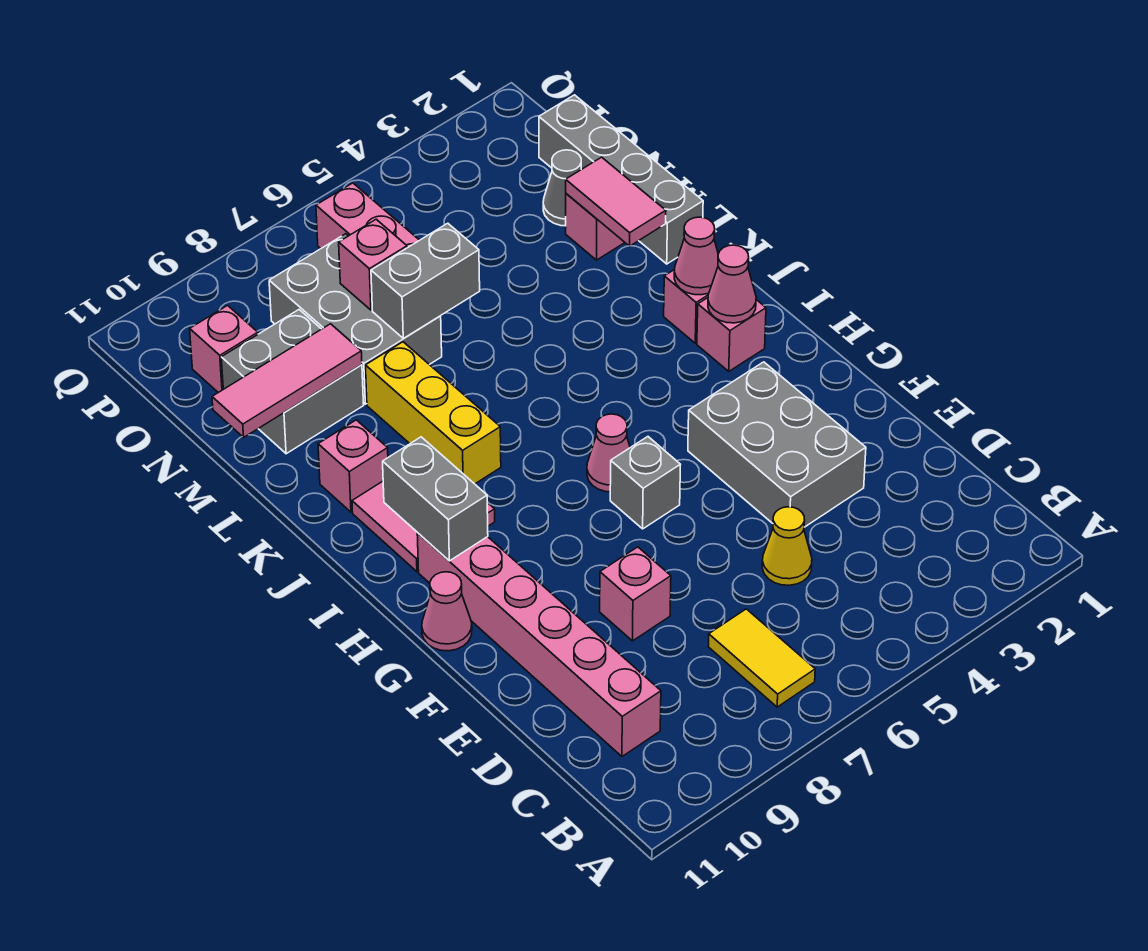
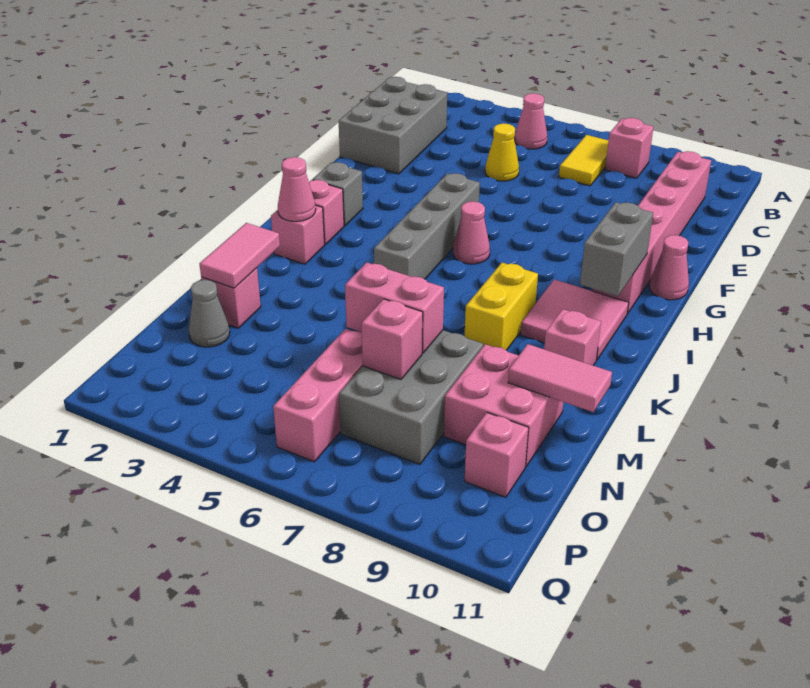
grey brick E3:G4 level 1 -> grey brick C1:E2 level 1
pink brick E8 level 1 -> pink brick B8 level 1
grey brick G6 level 1 -> grey brick H2 level 1
pink cone I2 level 2 -> pink cone B5 level 1
yellow brick J8:L8 level 1 -> yellow brick J8:K8 level 1
grey brick L1:O1 level 1 -> grey brick G5:J5 level 1
grey brick M6:M7 level 2 -> pink brick M6:M7 level 2
grey brick M9:N10 level 1 -> pink brick M9:N10 level 1
pink tile M9:M11 level 2 -> pink tile M10:M11 level 2

